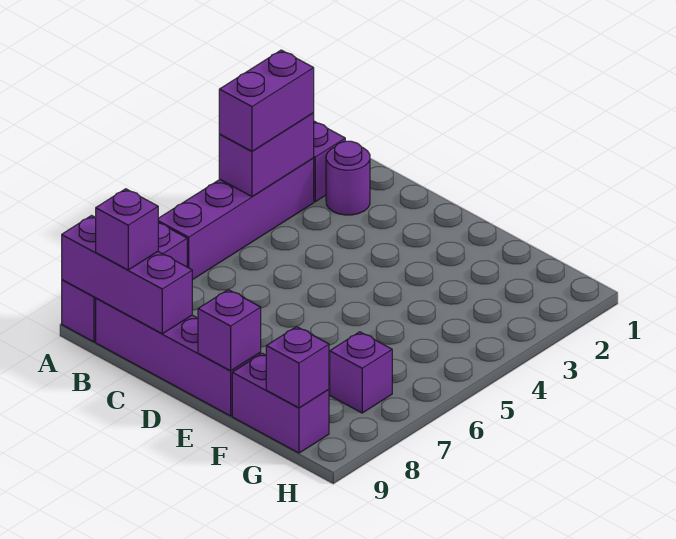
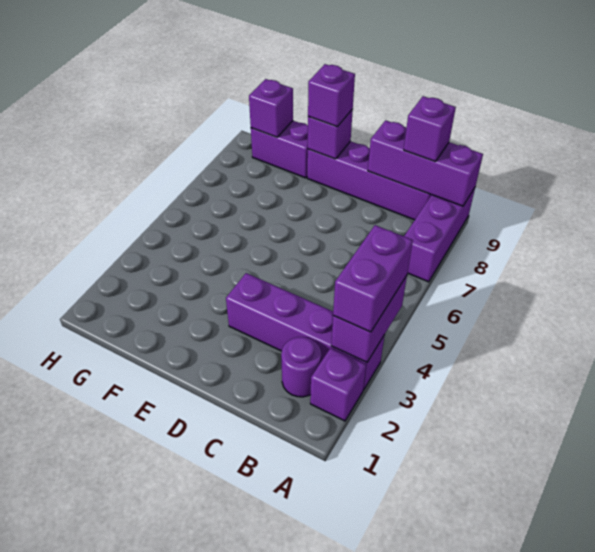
purple brick A3:A6 level 1 -> purple brick A3:D3 level 1
purple brick G7 level 1 -> purple brick E9 level 3

